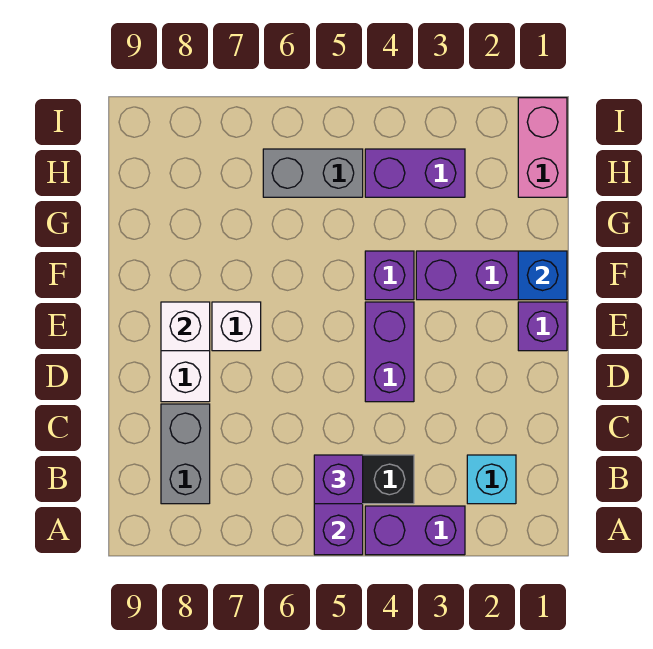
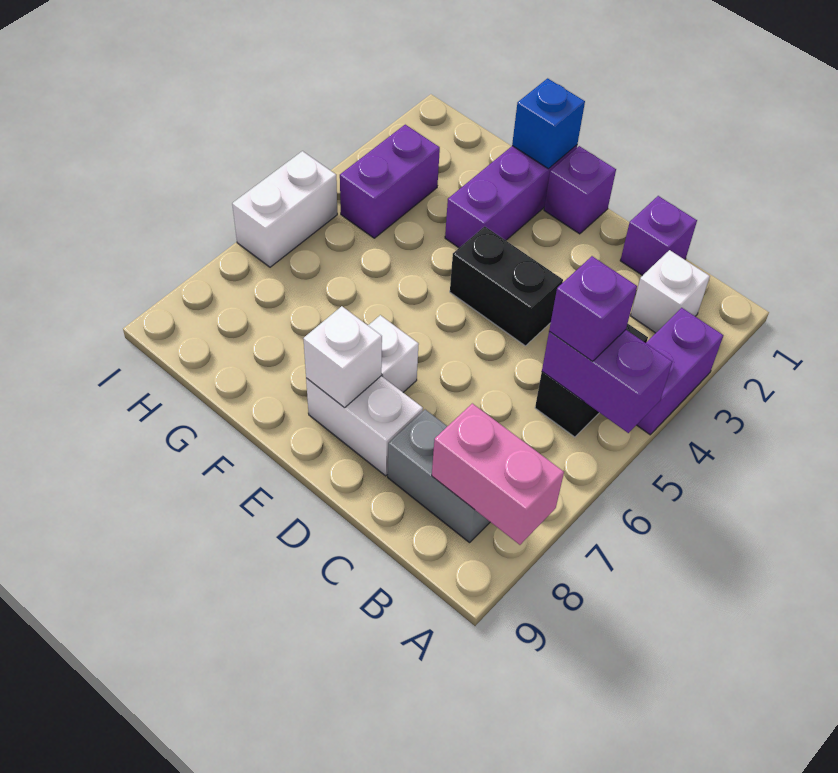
cyan brick B2 level 1 -> white brick B2 level 1
purple brick D4:E4 level 1 -> black brick D4:E4 level 1
purple brick F4 level 1 -> purple brick C1 level 1
pink brick H1:I1 level 1 -> pink brick A8:B8 level 2
grey brick H5:H6 level 1 -> none
none -> white brick I5:I6 level 1

